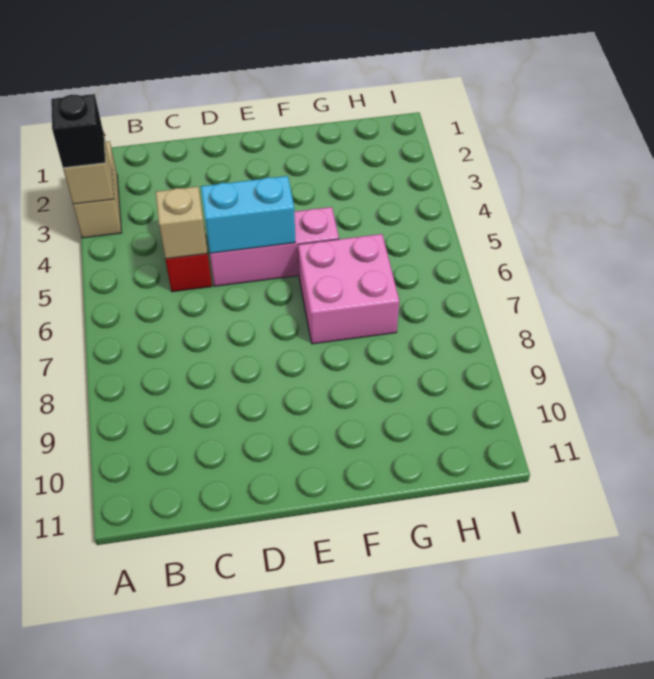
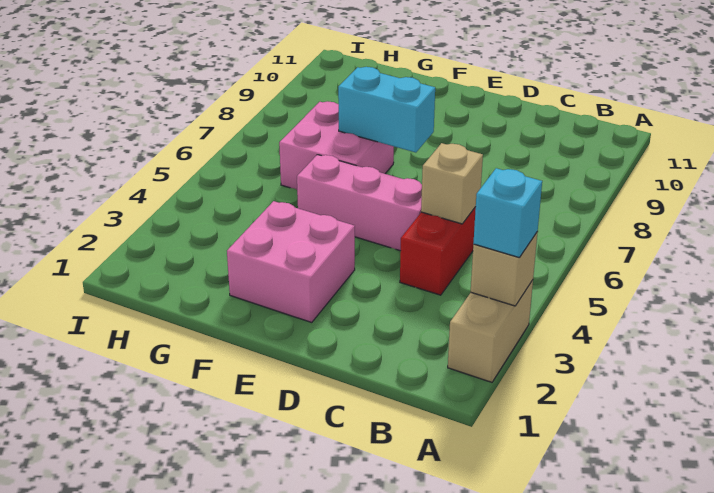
black brick A3 level 3 -> cyan brick A3 level 3
cyan brick D5:E5 level 2 -> cyan brick E7:F7 level 2
none -> pink brick E2:F3 level 1

